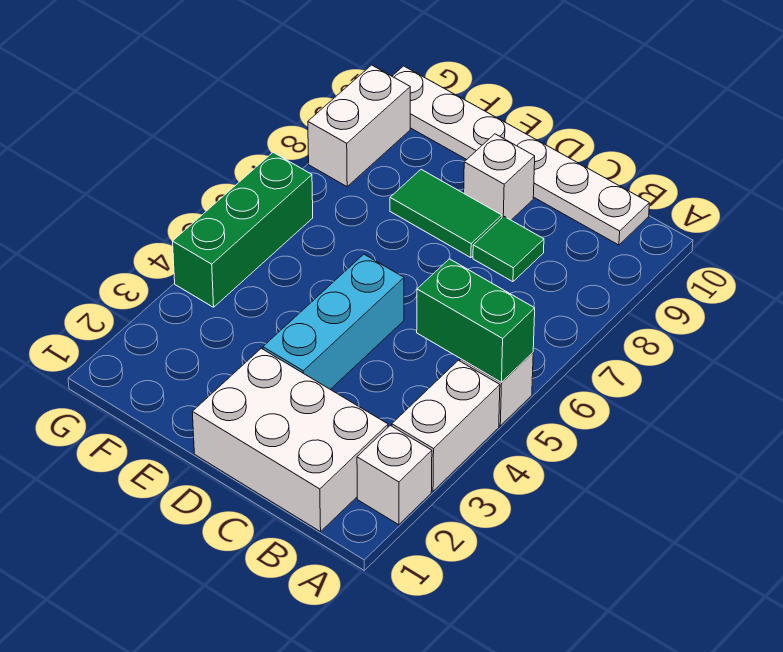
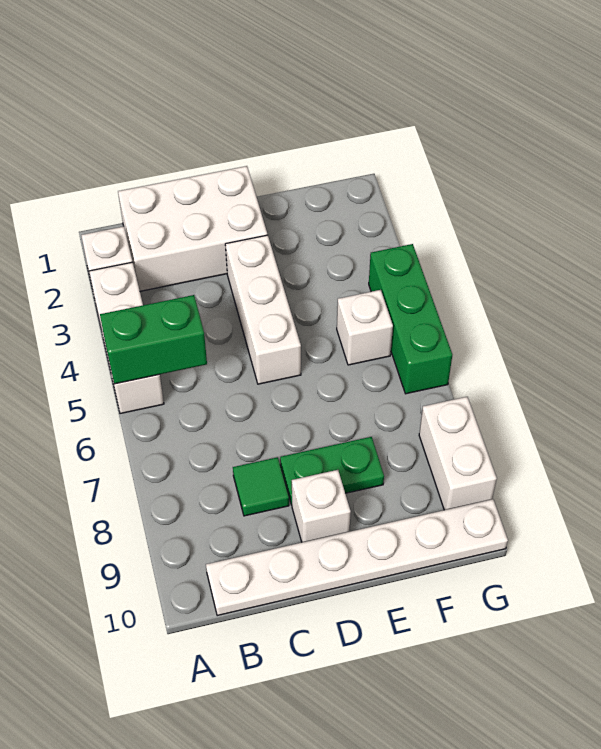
cyan brick D3:D5 level 1 -> white brick D3:D5 level 1
green tile D8:E8 level 1 -> green plate D8:E8 level 1
none -> white brick F5 level 1

